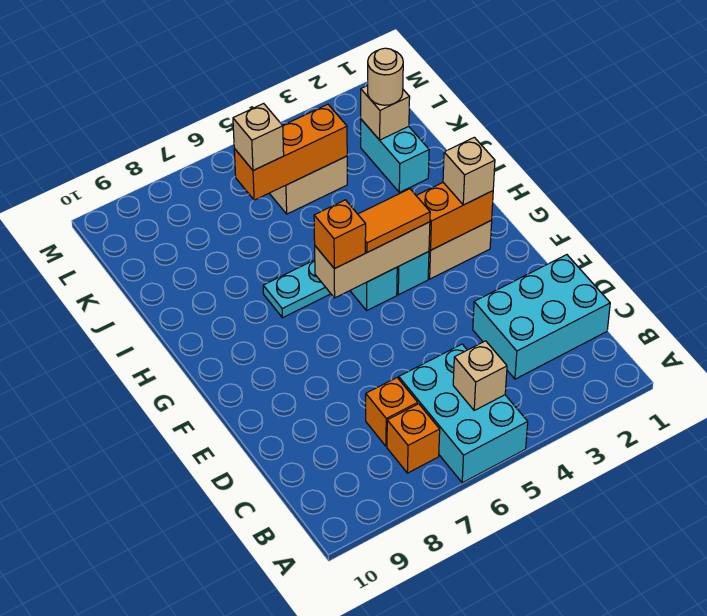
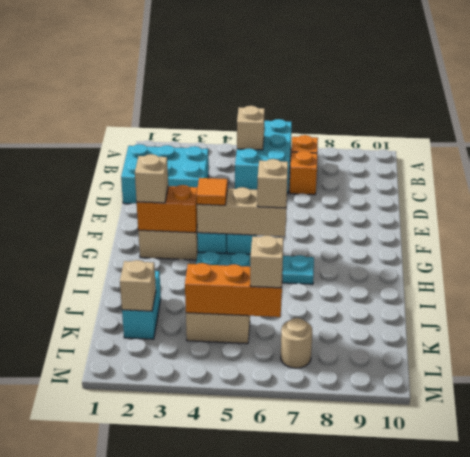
orange tile G4:G5 level 3 -> orange tile G4 level 3
orange brick G6 level 3 -> tan brick G6 level 3
tan round brick K2 level 3 -> tan round brick L7 level 1

